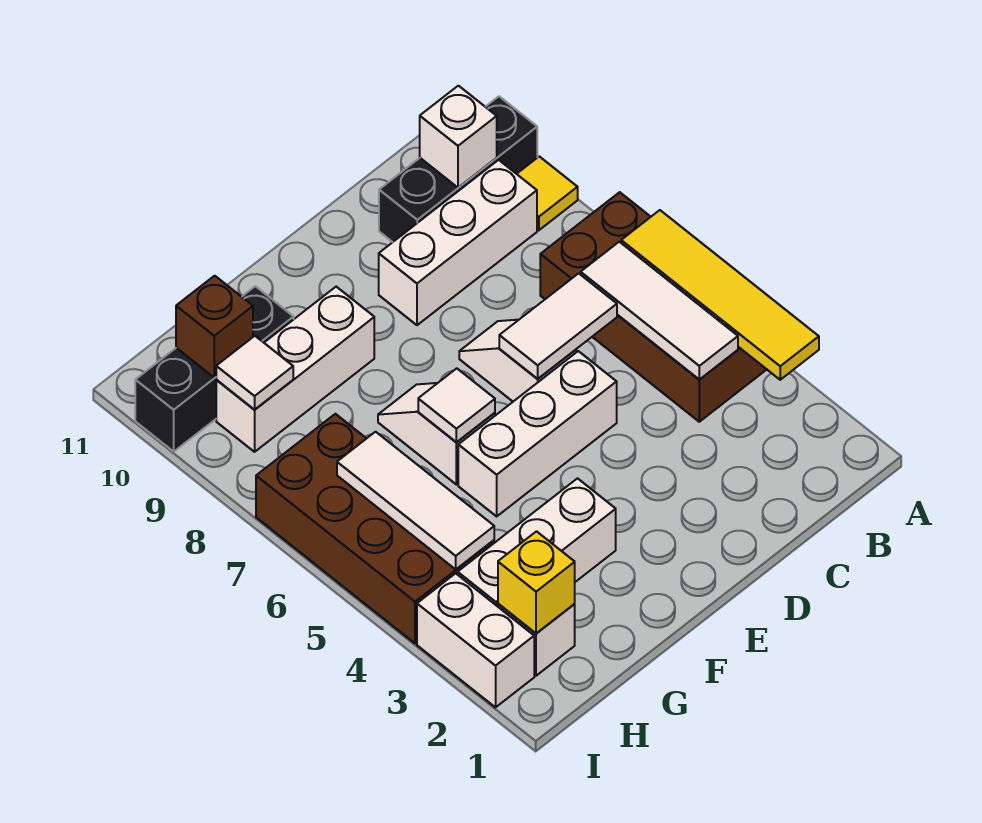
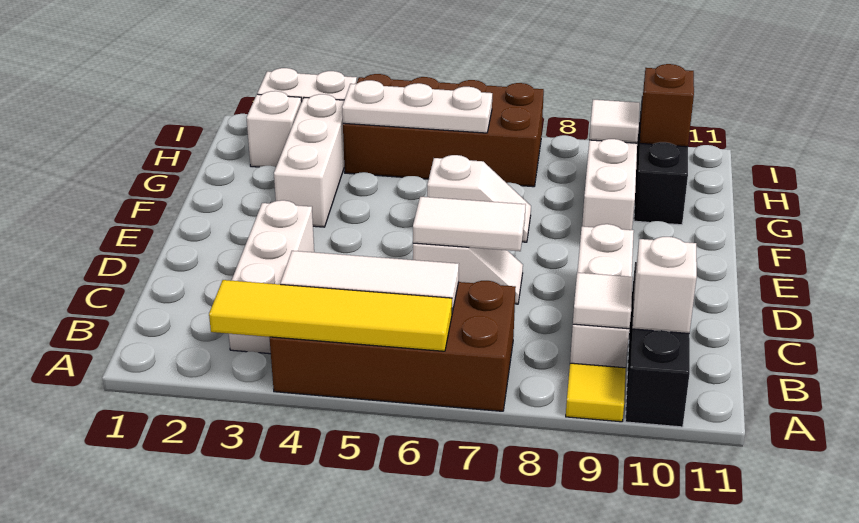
white tile C6:D6 level 2 -> white tile D6:D7 level 2
white brick D5:F5 level 1 -> white brick B3:D3 level 1
white tile F6 level 2 -> white tile B9 level 2
yellow brick H2 level 2 -> none
white tile H4:H6 level 2 -> white plate H4:H6 level 2

